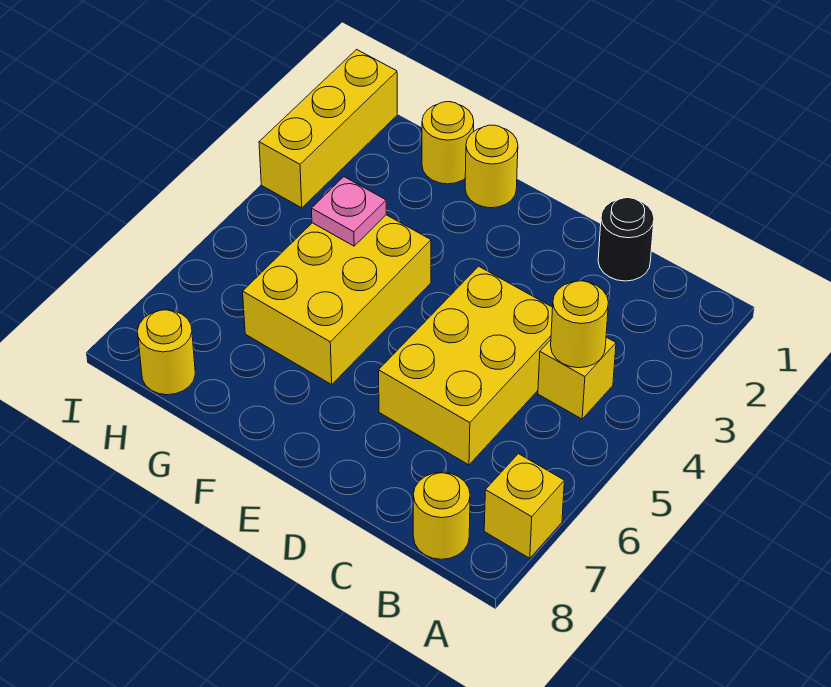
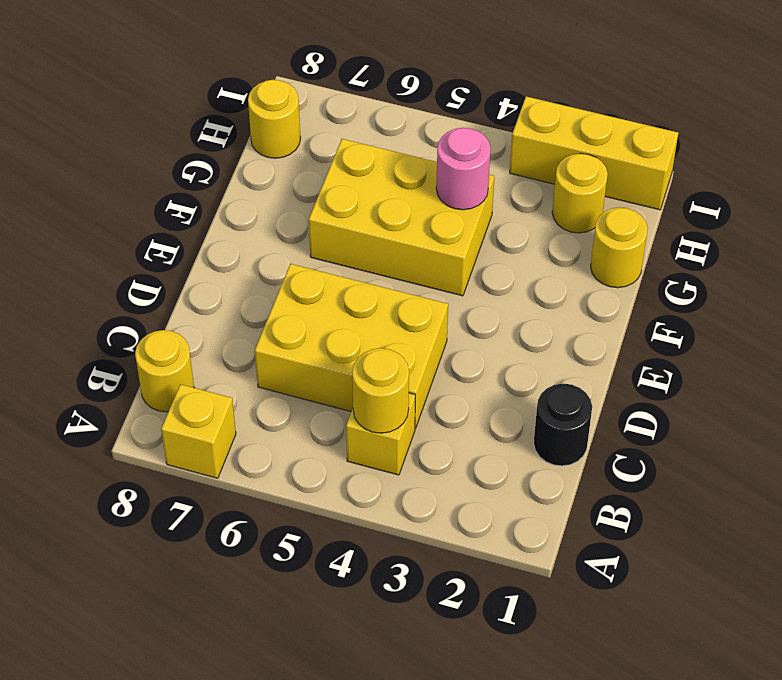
yellow round brick F1 level 1 -> yellow round brick H2 level 1
pink plate G4 level 2 -> pink round brick G4 level 2

